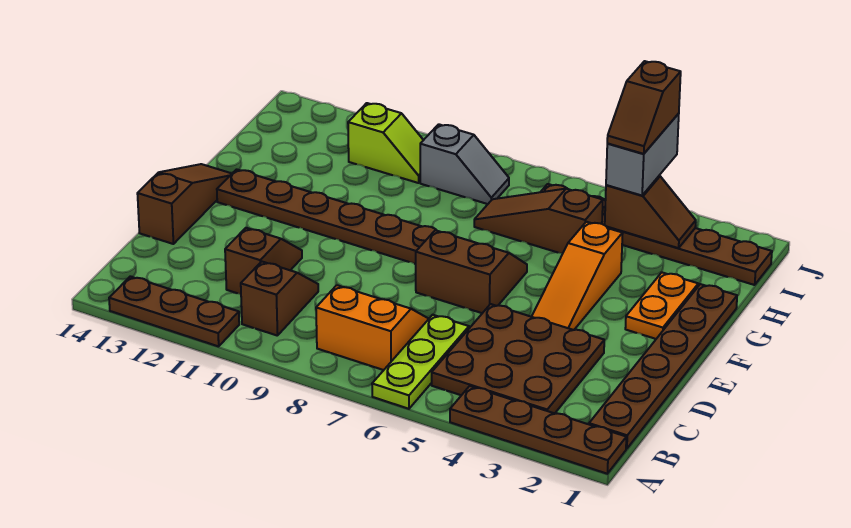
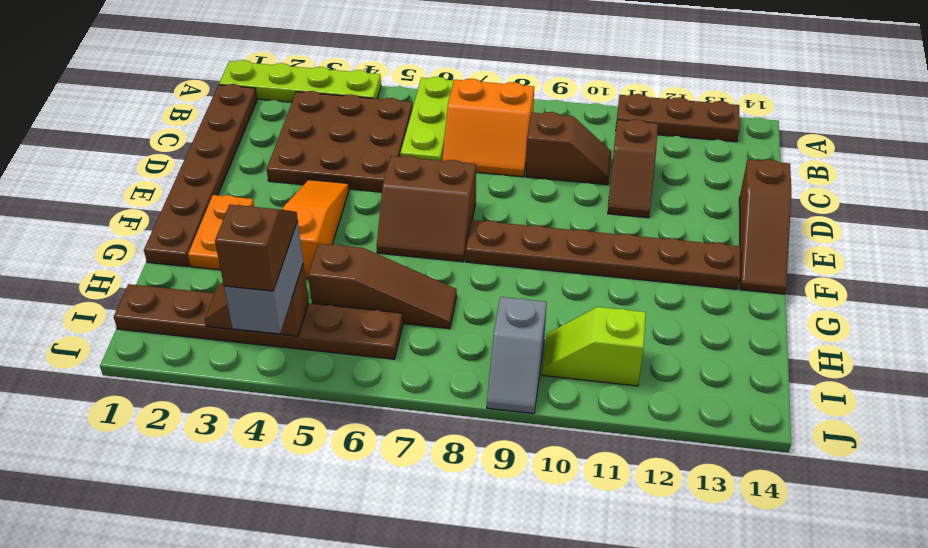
brown plate A1:A4 level 1 -> lime plate A1:A4 level 1
brown slope B10:C10 level 1 top B -> brown slope C9:C10 level 1 top 9
grey slope I8:I9 level 1 top 9 -> grey slope I9:J9 level 1 top I

